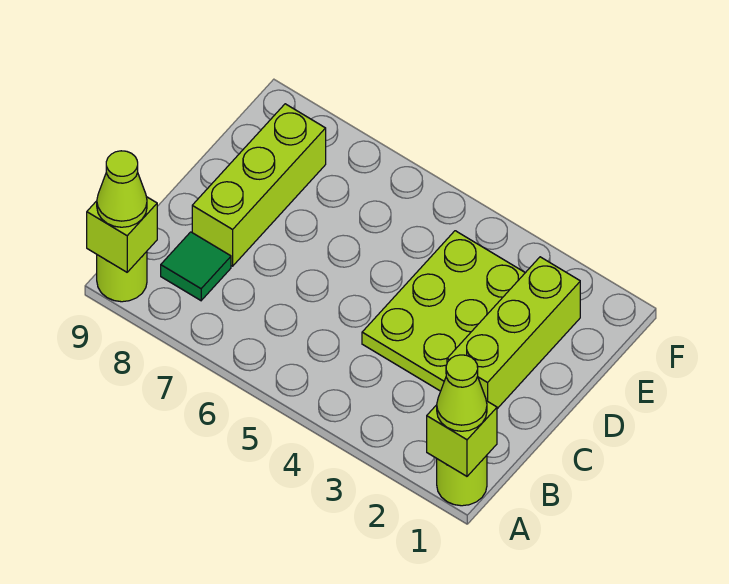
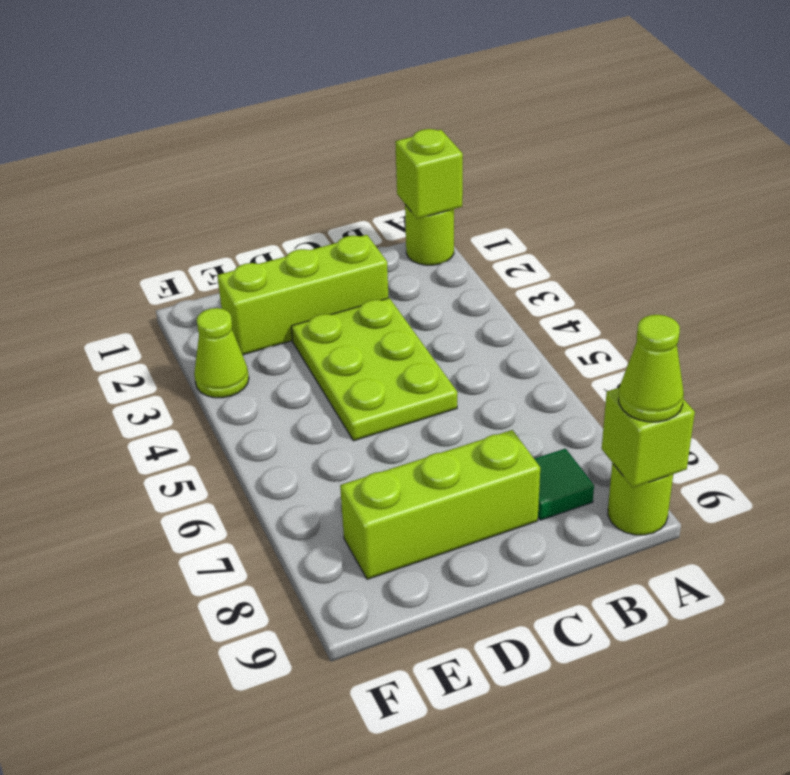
lime cone A1 level 3 -> lime cone F3 level 1
lime plate C3:E4 level 1 -> lime plate C3:D5 level 1

